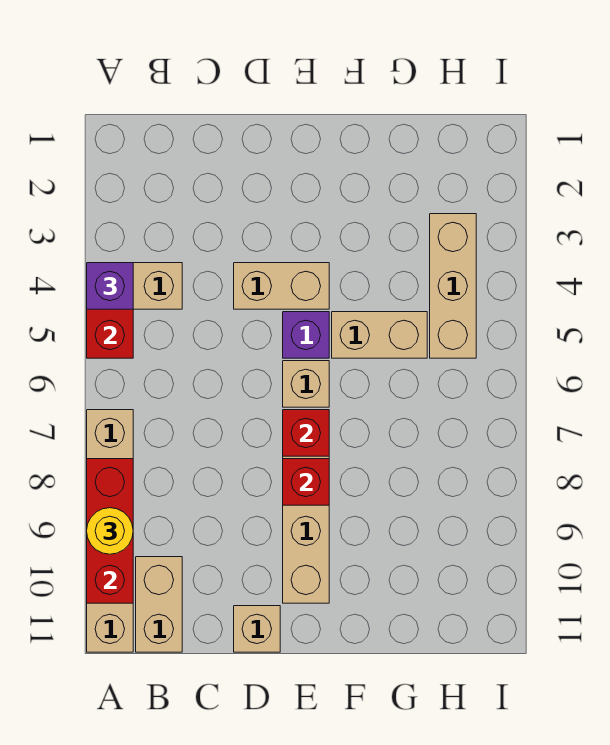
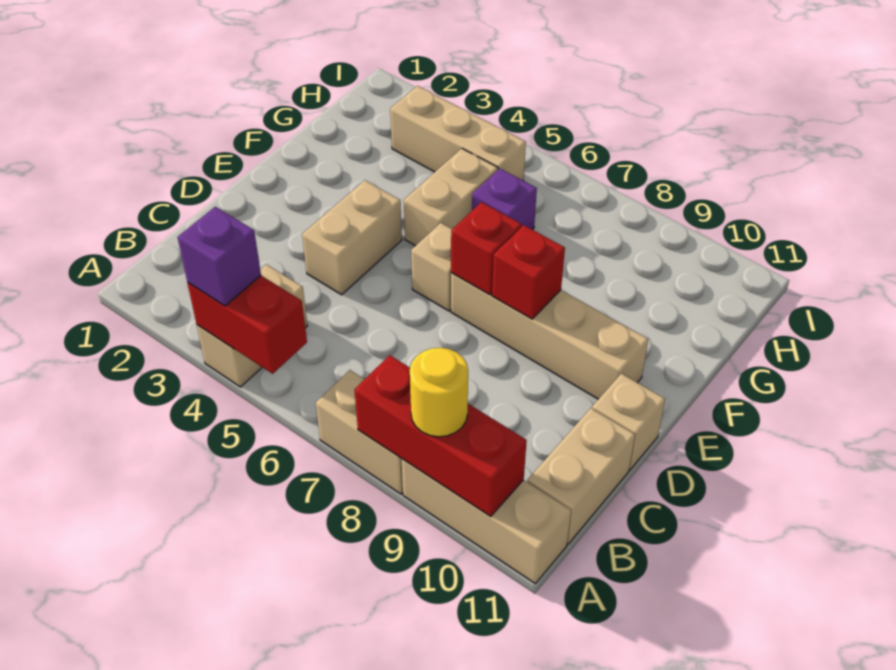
tan brick B10:B11 level 1 -> tan brick B11:C11 level 1
purple brick E5 level 1 -> purple brick G6 level 1

